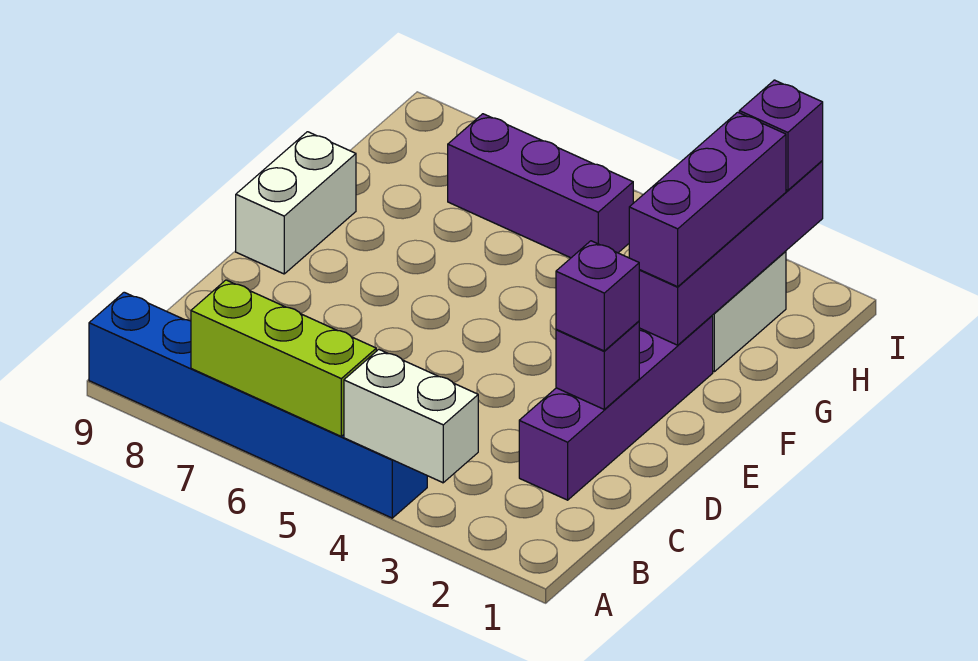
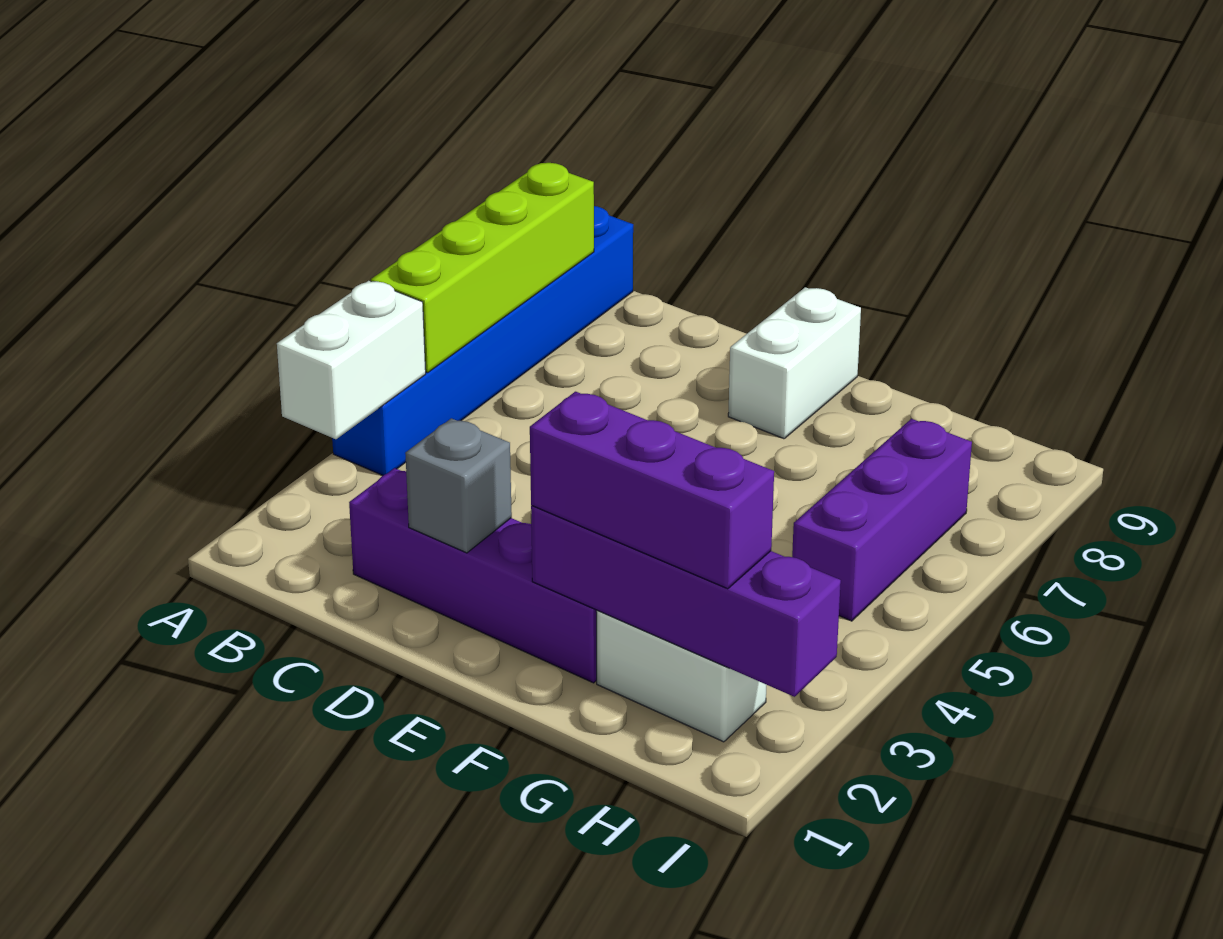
lime brick A5:A7 level 2 -> lime brick A5:A8 level 2
purple brick D2 level 2 -> grey brick D2 level 2
purple brick D2 level 3 -> none
white brick E9:F9 level 1 -> white brick E8:E9 level 1
purple brick I2 level 3 -> none

